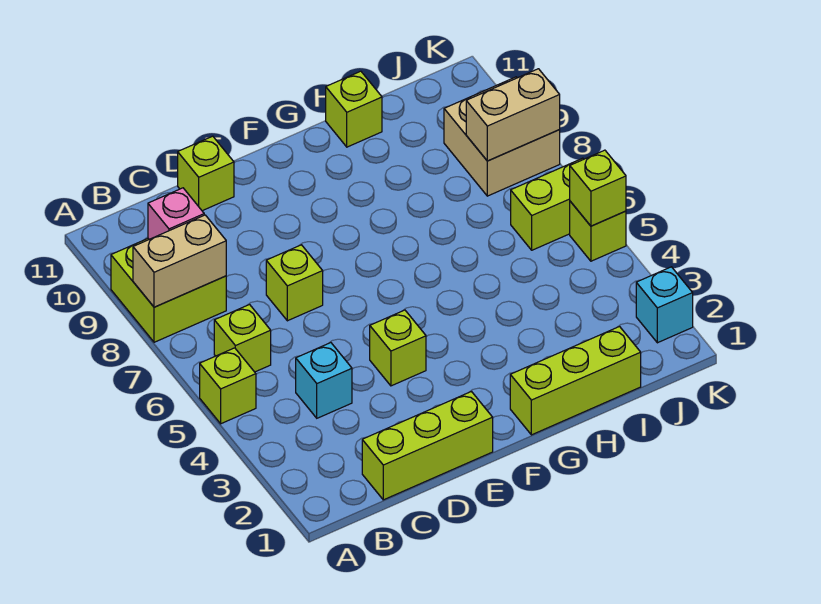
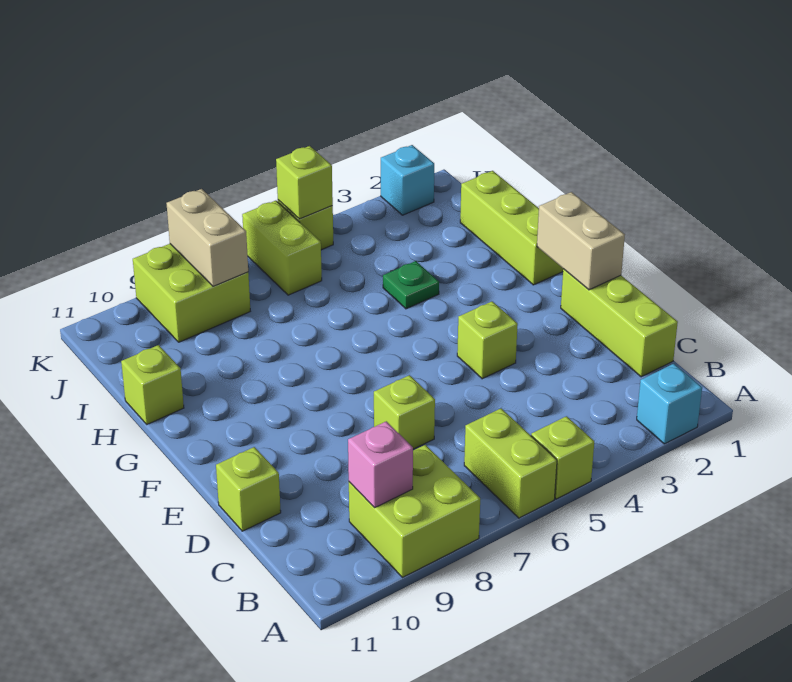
tan brick A8:B8 level 2 -> tan brick E1:F1 level 2
lime brick B6 level 1 -> lime brick A6:B6 level 1
cyan brick C4 level 1 -> cyan brick A2 level 1
none -> green plate H4 level 1
tan brick J8:K9 level 1 -> lime brick J8:K9 level 1

